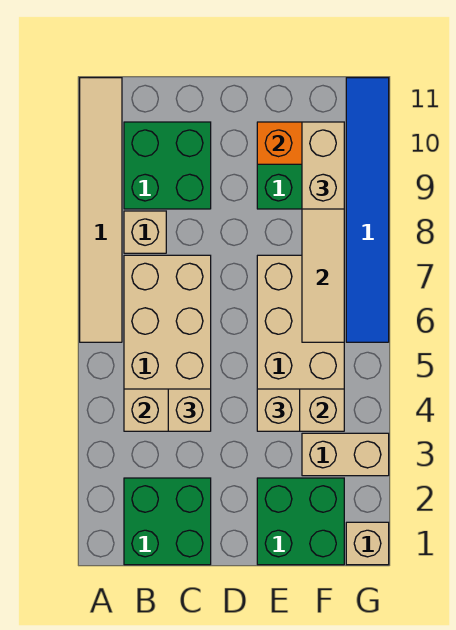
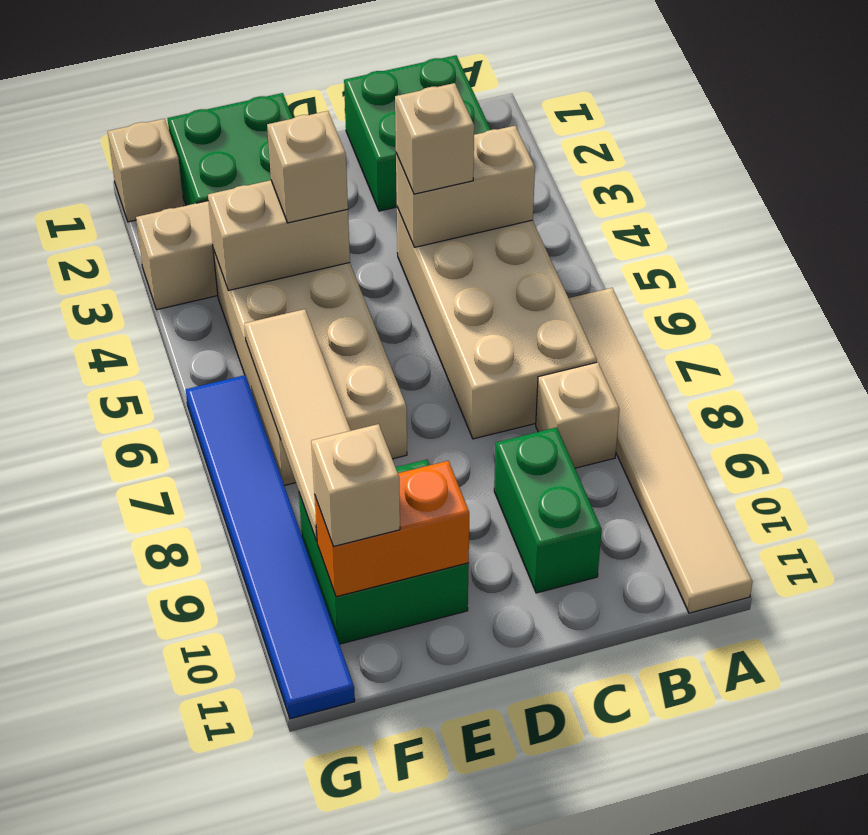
green brick B9:C10 level 1 -> green brick C9:C10 level 1
tan brick F9:F10 level 3 -> tan brick F10 level 3

